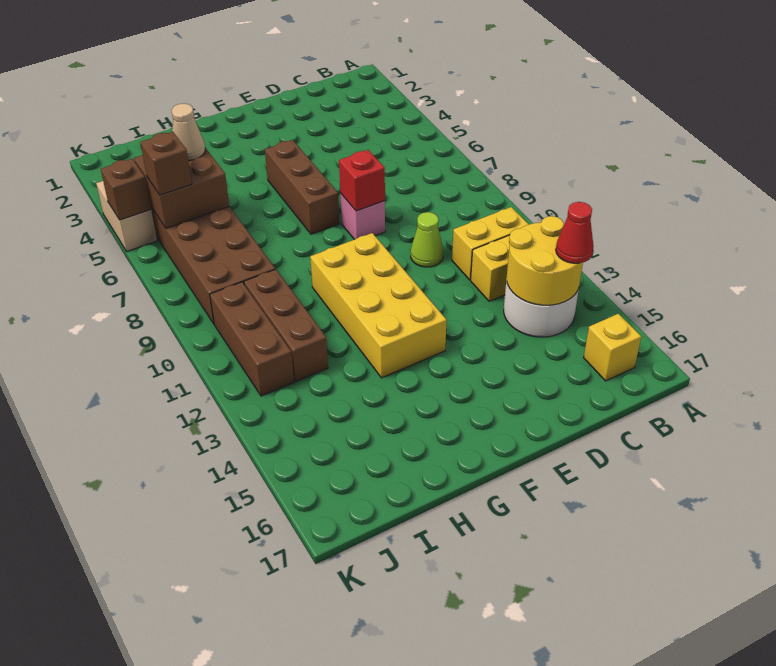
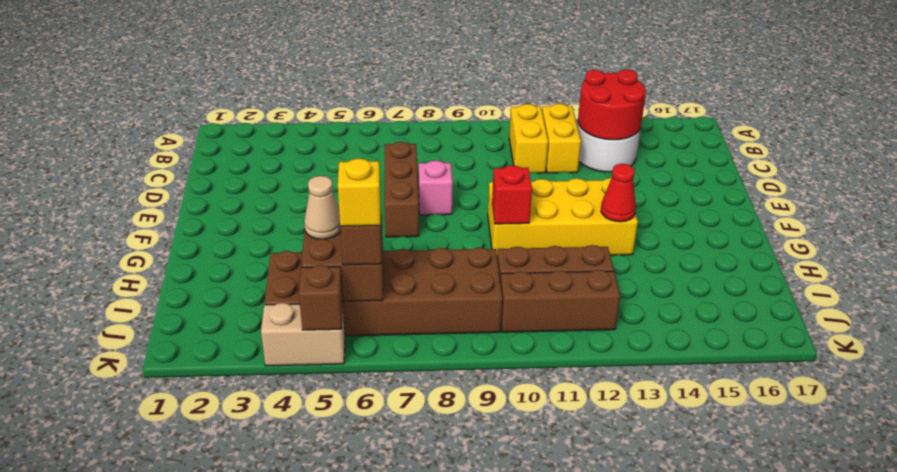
yellow round brick B13:C14 level 2 -> red round brick B13:C14 level 2
red cone B14 level 3 -> red cone G13 level 2
yellow brick B16 level 1 -> yellow brick J6 level 4
lime cone D10 level 1 -> none
red brick E8 level 2 -> red brick G10 level 2
brown brick F5:F7 level 1 -> brown brick D7:F7 level 1

